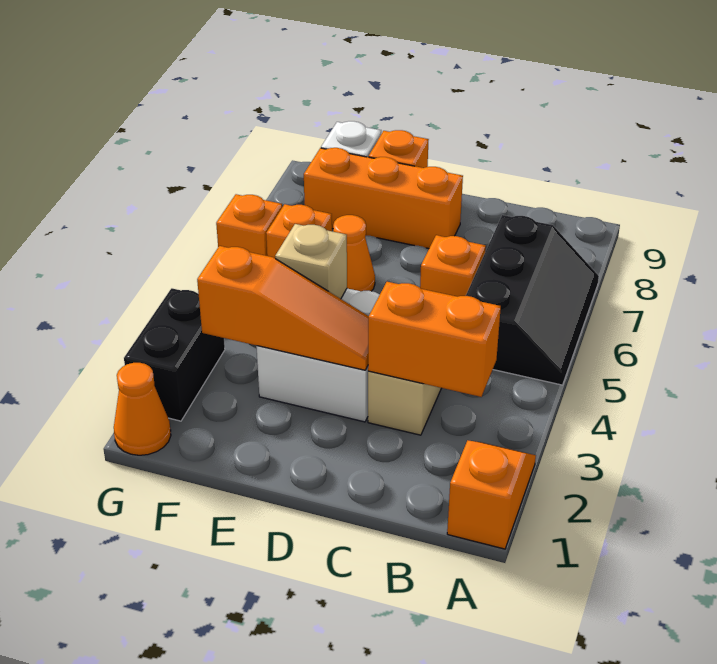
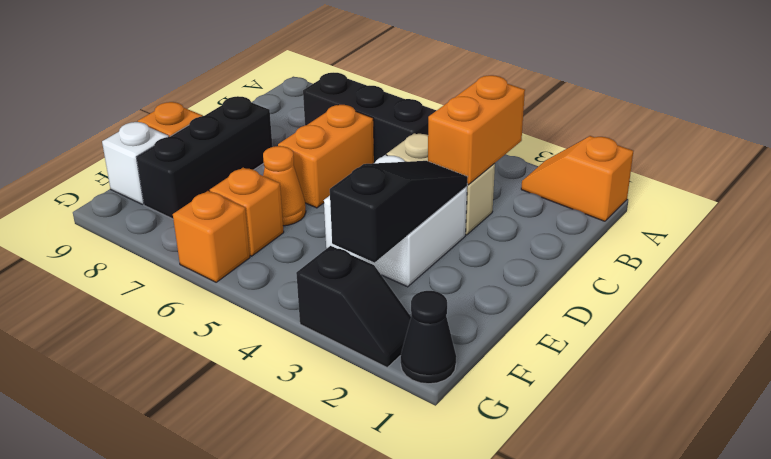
orange brick C6 level 1 -> orange brick C6:D6 level 1
orange slope D3:F3 level 2 top F -> black slope D3:F3 level 2 top F
orange brick D8:F8 level 1 -> black brick D8:F8 level 1
tan brick E4 level 2 -> none
orange cone G1 level 1 -> black cone G1 level 1
black brick G2:G3 level 1 -> black slope G2:G3 level 1 top 3

